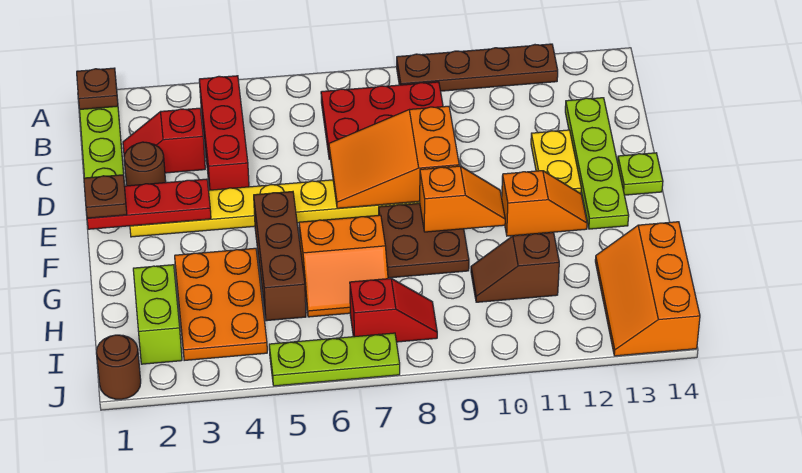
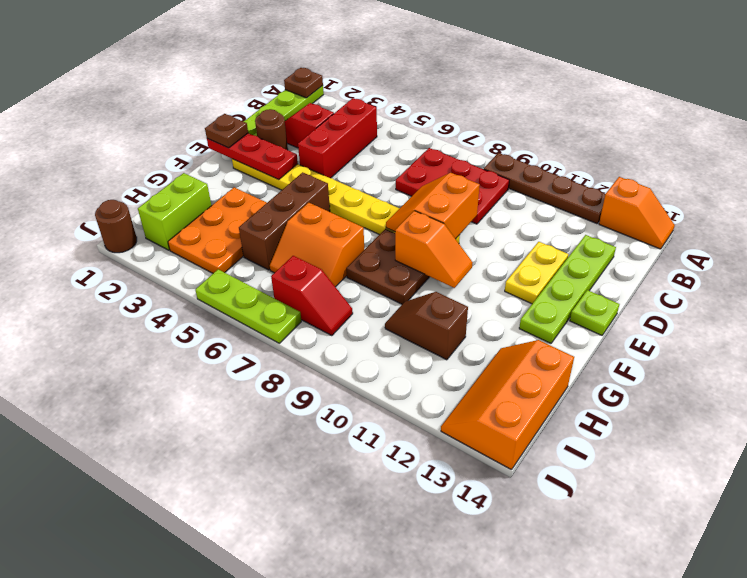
orange slope D7:E9 level 2 top 9 -> orange slope D8:E9 level 2 top 9
orange slope F11:F12 level 1 top 11 -> orange slope A13:A14 level 1 top 13

